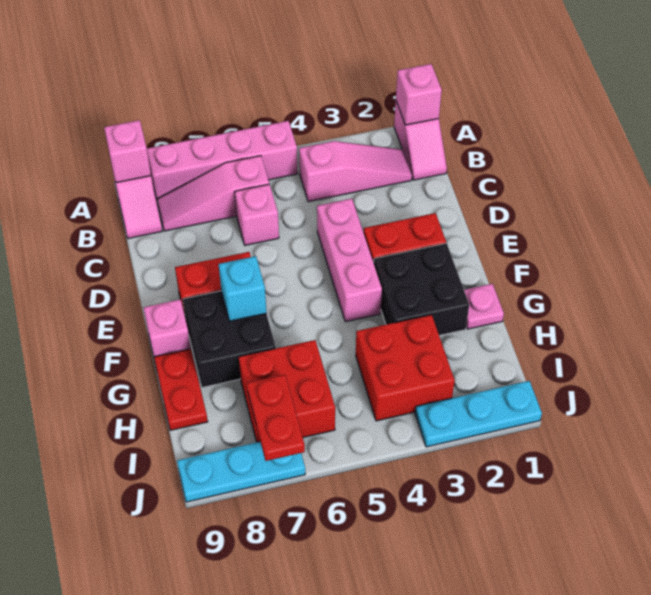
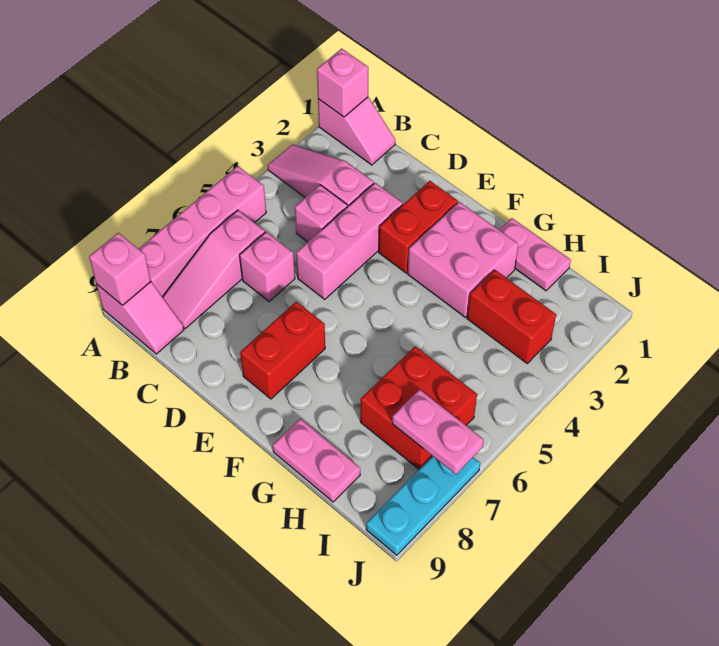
pink slope B2:B4 level 1 top 4 -> pink slope A3:C3 level 1 top C
pink brick D4:F4 level 1 -> pink brick D3:D5 level 1
black brick F2:G3 level 1 -> pink brick F2:G3 level 1
black brick F7:G8 level 1 -> none
cyan brick F7 level 2 -> none
pink brick F9 level 1 -> pink brick C4 level 1
pink plate G1 level 1 -> pink plate G1:H1 level 1
red plate G9:H9 level 1 -> pink plate G9:H9 level 1
red brick H3:I4 level 1 -> red brick H3:I3 level 1
red plate I7:J7 level 2 -> pink plate I7:J7 level 2
cyan plate J1:J3 level 1 -> none

